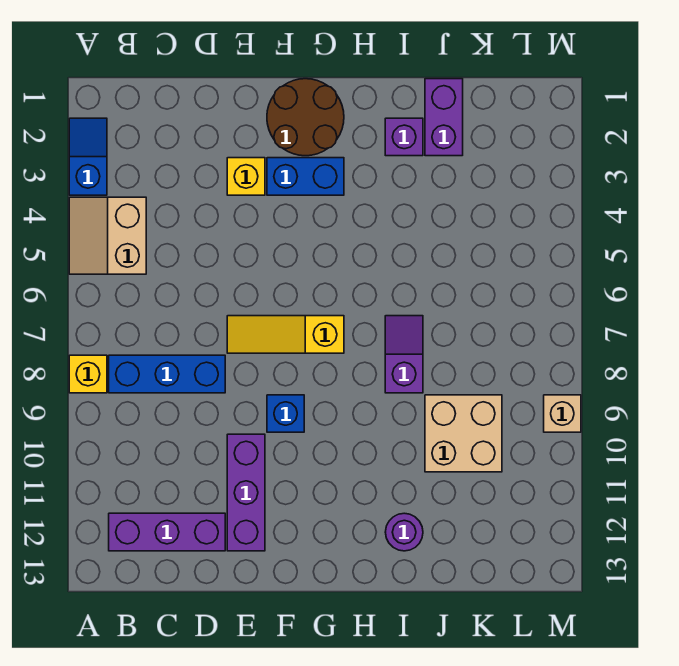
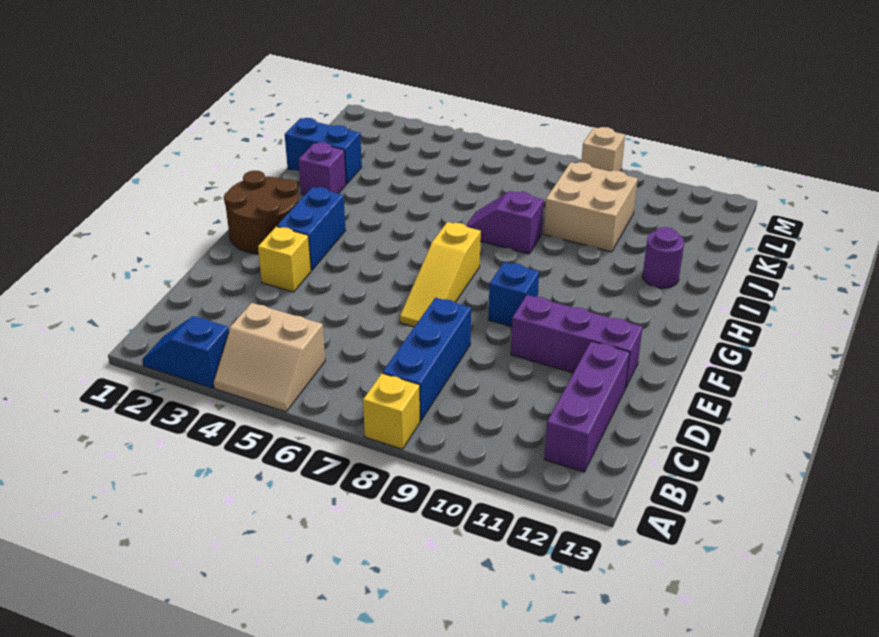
purple brick J1:J2 level 1 -> blue brick J1:J2 level 1

